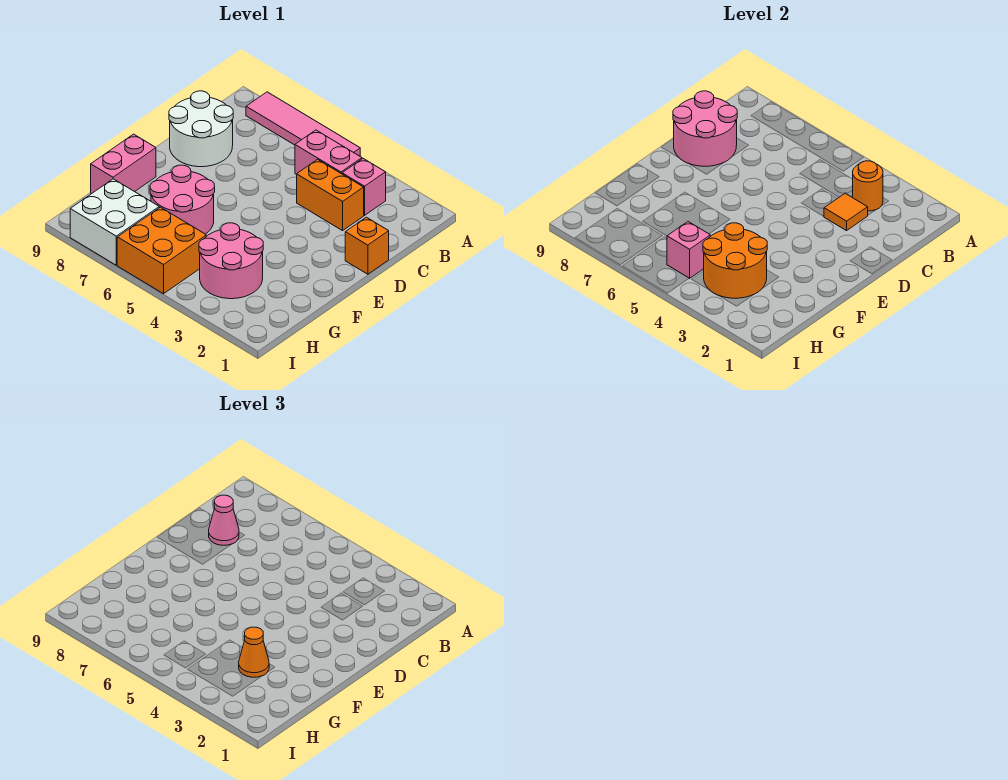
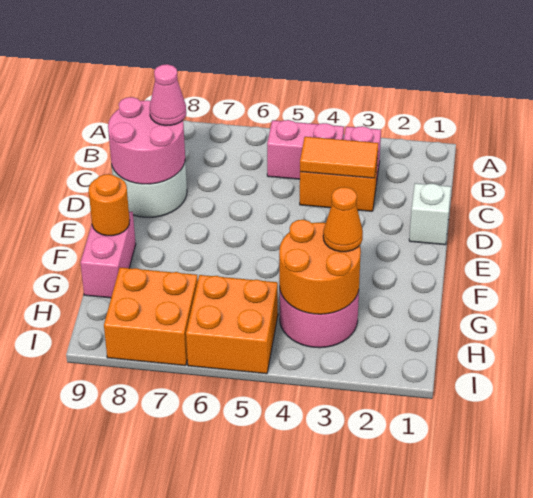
pink tile A5:A8 level 1 -> none
orange round brick B3 level 2 -> orange round brick F9 level 2
orange tile C3 level 2 -> orange tile C3:C4 level 2
orange brick D1 level 1 -> white brick D1 level 1
pink round brick F6:G7 level 1 -> none
pink brick H5 level 2 -> none
white brick H7:I8 level 1 -> orange brick H7:I8 level 1

